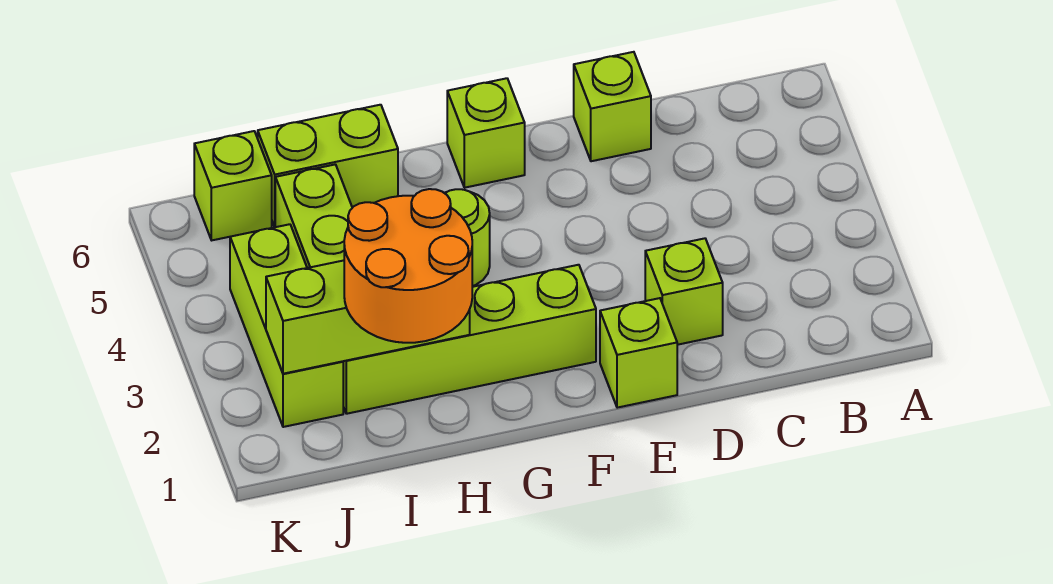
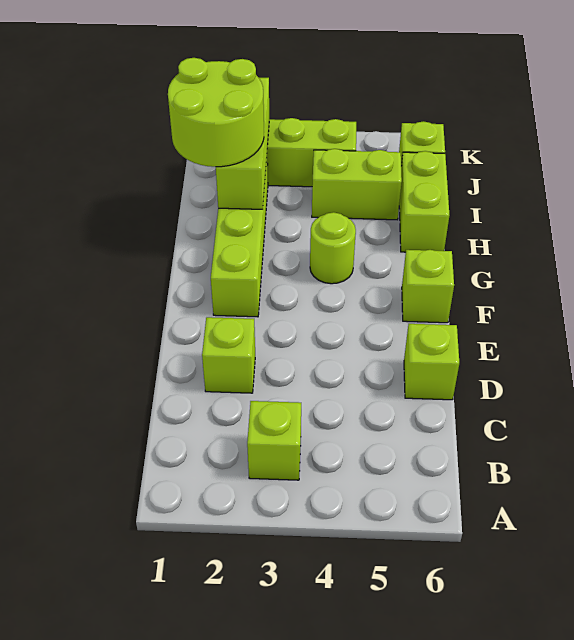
lime brick E1 level 1 -> lime brick B3 level 1
orange round brick H1:I2 level 3 -> lime round brick H1:I2 level 3

